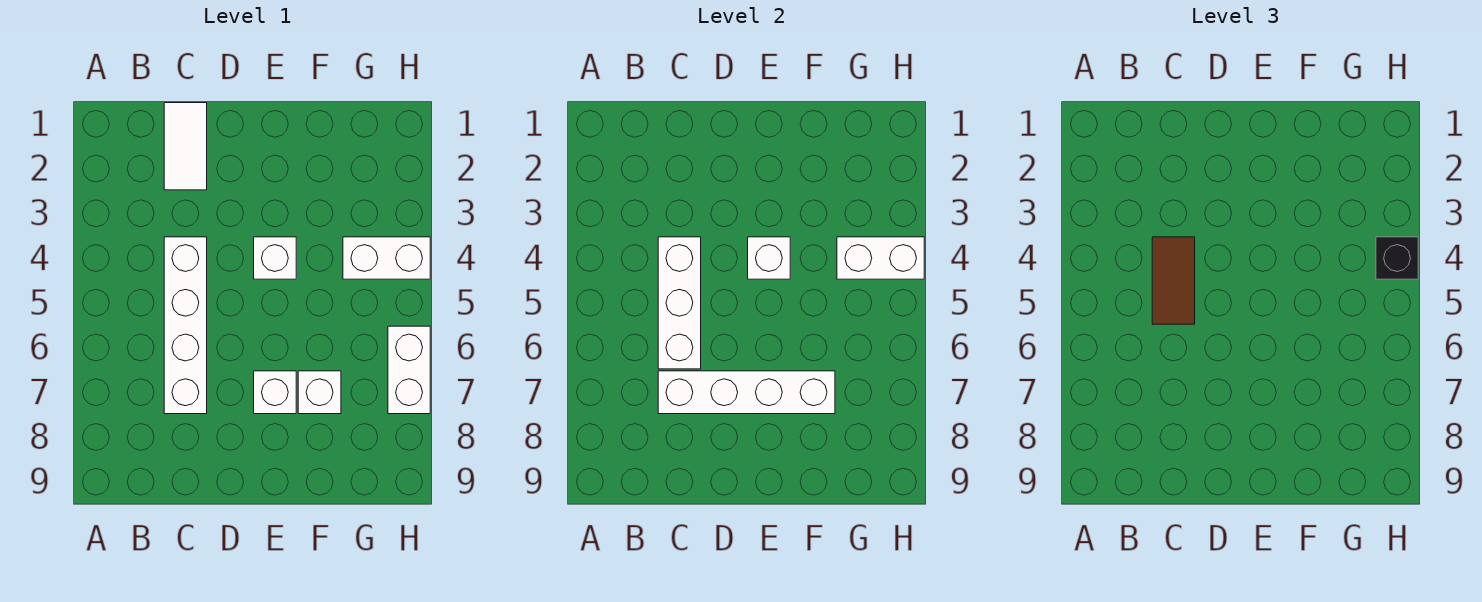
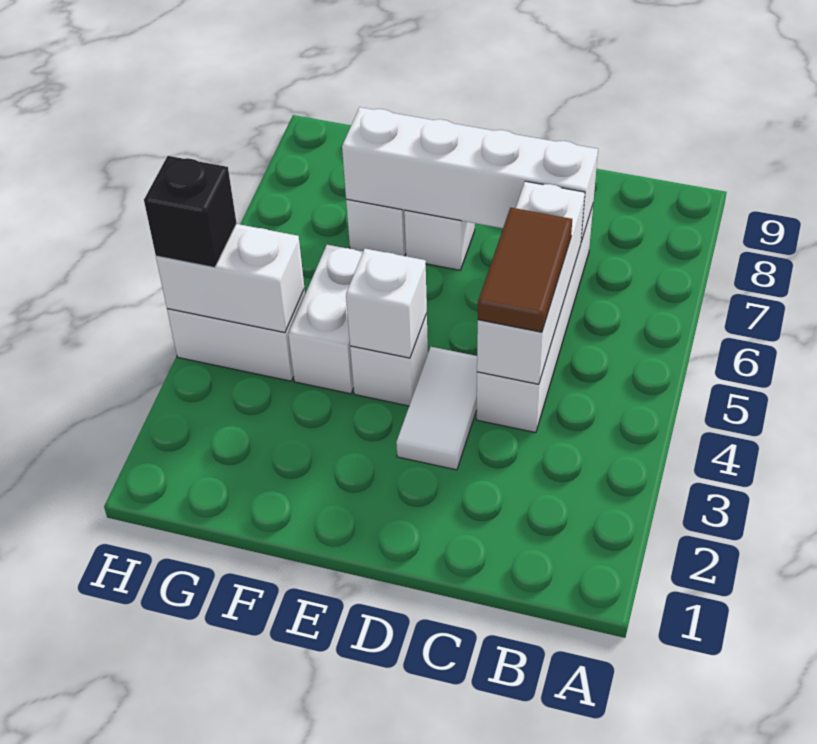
white tile C1:C2 level 1 -> white tile D3:D4 level 1
white brick H6:H7 level 1 -> white brick F4:F5 level 1

